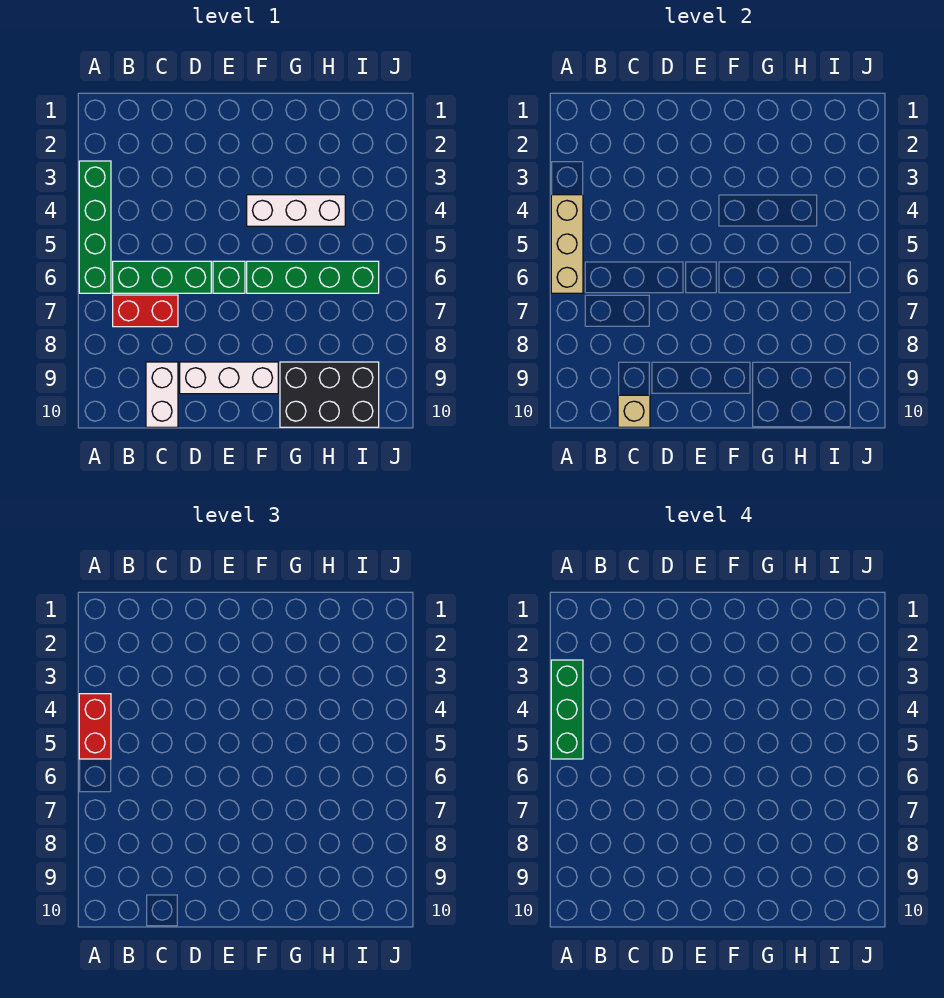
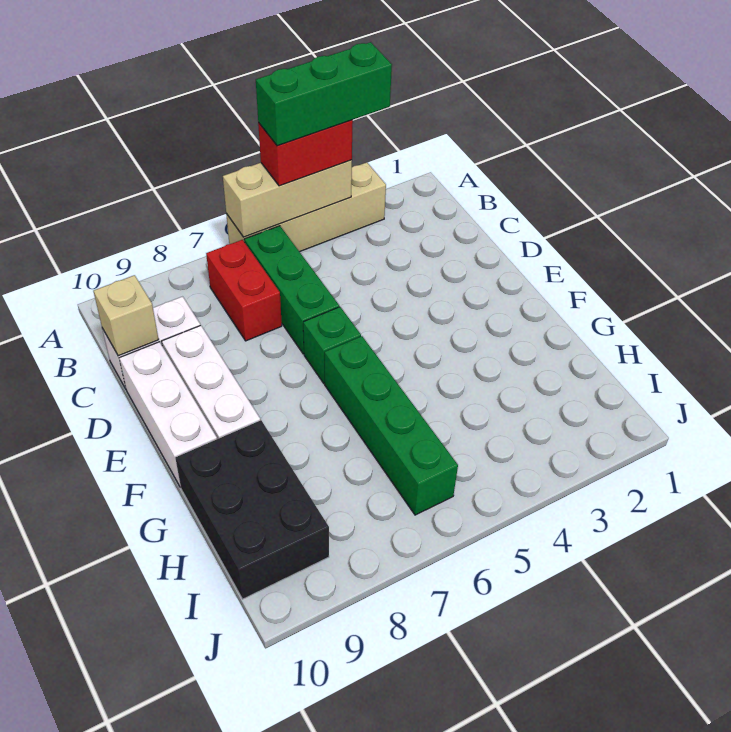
green brick A3:A6 level 1 -> tan brick A3:A6 level 1
white brick F4:H4 level 1 -> white brick D10:F10 level 1

